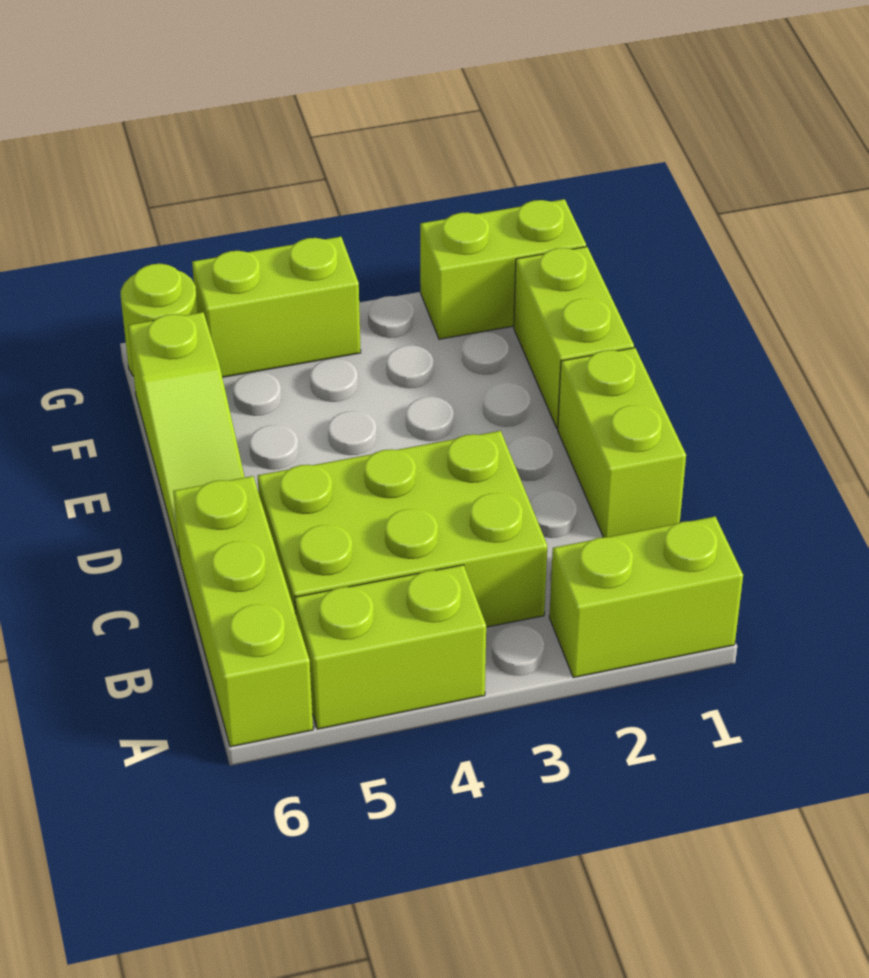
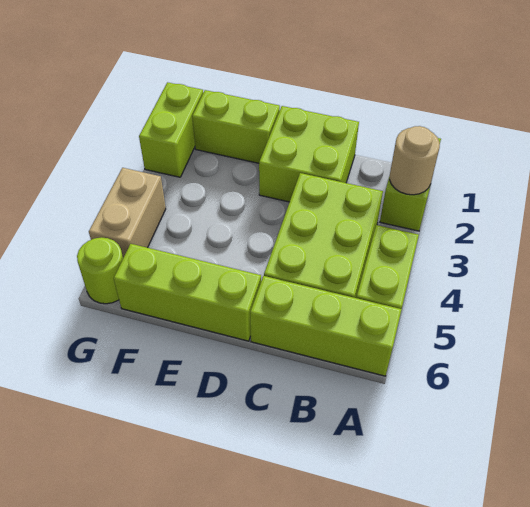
none -> tan round brick A2 level 2
lime brick C1:D1 level 1 -> lime brick C1:D2 level 1
lime slope D6:F6 level 1 top F -> lime brick D6:F6 level 1
lime brick G4:G5 level 1 -> tan brick G4:G5 level 1

